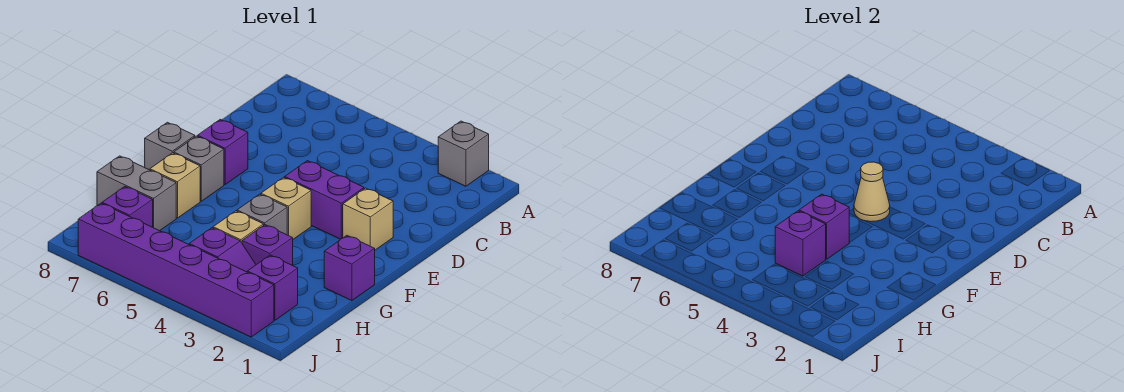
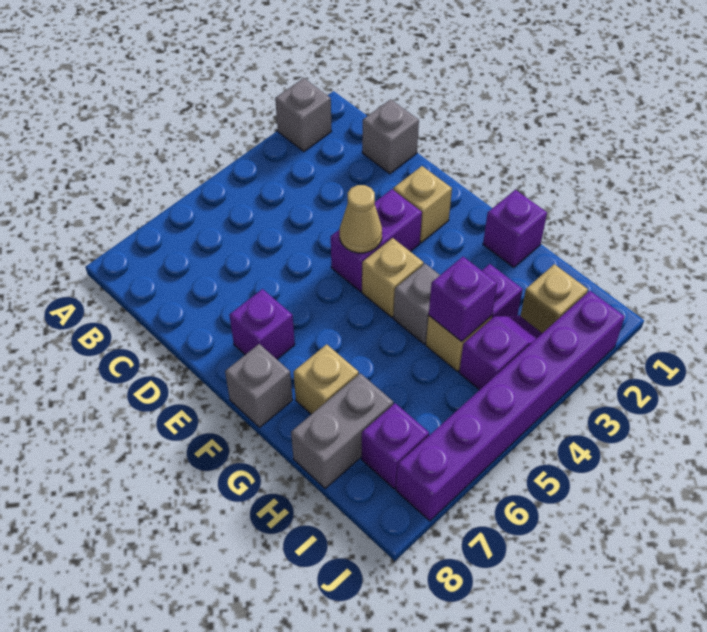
grey brick F7 level 1 -> grey brick C1 level 1
purple brick G4 level 2 -> none
purple brick I2 level 1 -> tan brick I2 level 1

